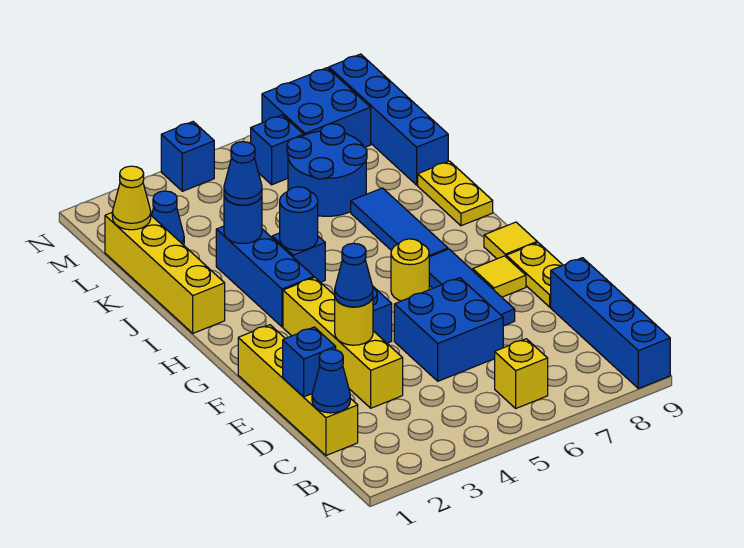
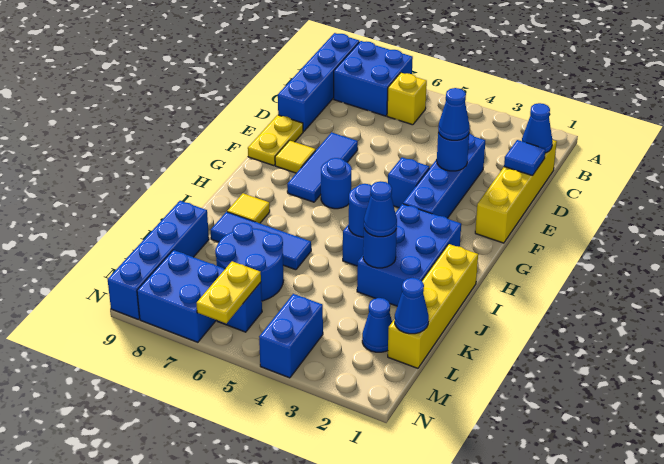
blue brick D1 level 2 -> blue tile D1 level 2
yellow brick D3:G3 level 1 -> blue brick D3:G3 level 1
blue brick D5:E6 level 1 -> blue brick A7:B8 level 1
yellow round brick E3 level 2 -> blue round brick E3 level 2
yellow round brick G6 level 1 -> blue round brick G6 level 1
yellow tile G9 level 1 -> yellow tile I8 level 1
blue brick H3:J3 level 1 -> blue brick H2:J3 level 1
blue tile H7:J7 level 1 -> blue tile J6:J8 level 1
yellow plate I9:J9 level 1 -> yellow plate M6:N6 level 2
yellow cone L1 level 2 -> blue cone L1 level 2
blue brick N4 level 1 -> blue brick M4:N4 level 1

